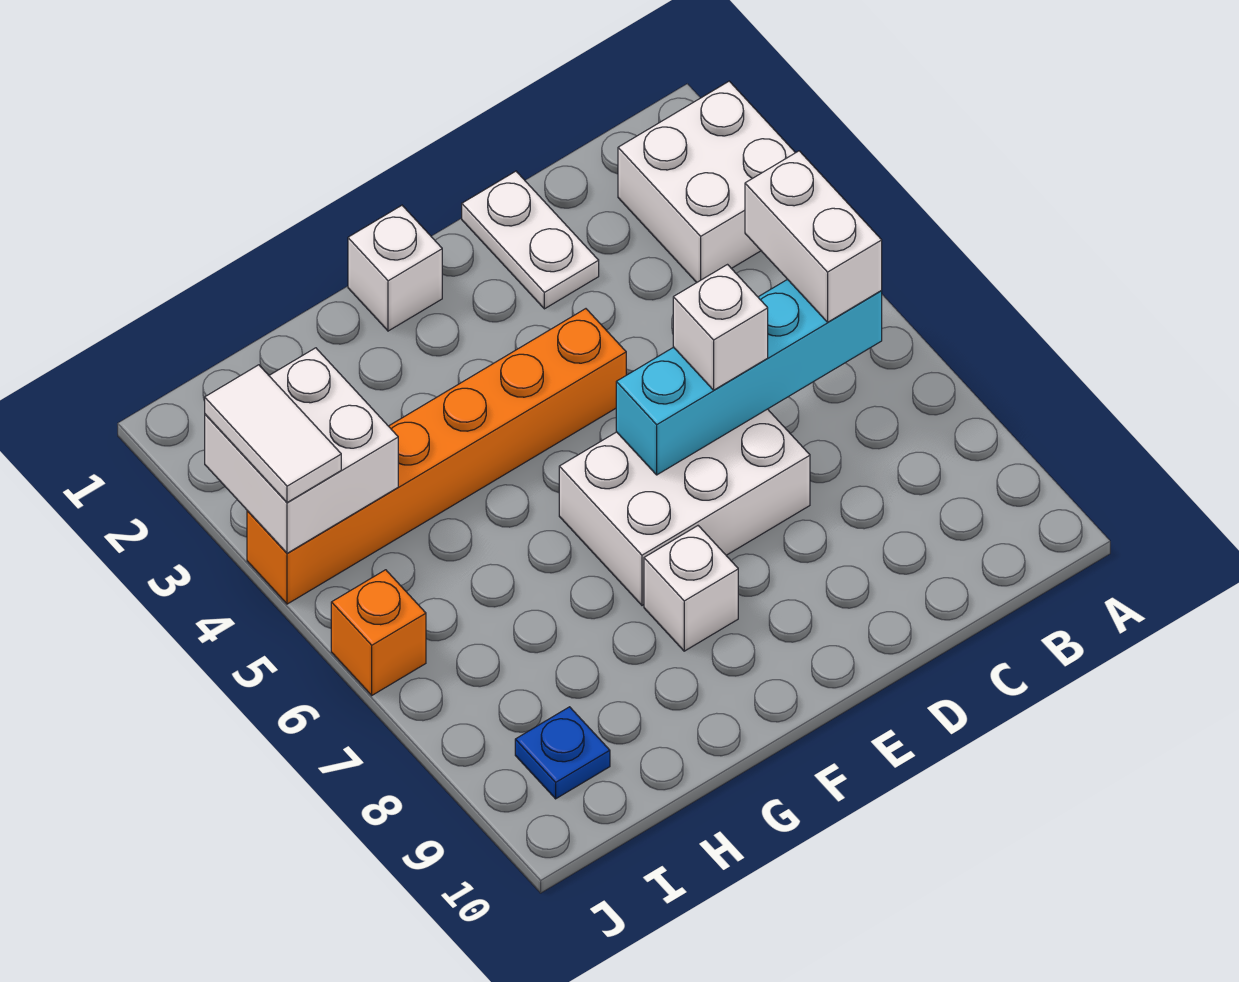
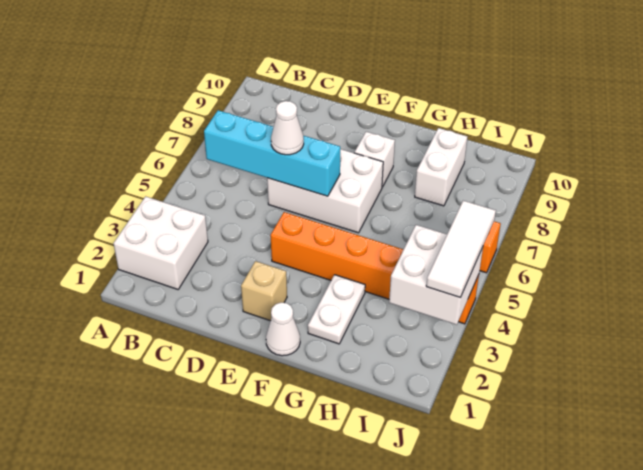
white brick B5:B6 level 3 -> white brick H8:H9 level 1
white plate D1:D2 level 1 -> white plate G2:G3 level 1
white brick D6 level 3 -> white cone D6 level 3
none -> tan brick E2 level 1
white brick F1 level 1 -> white cone F1 level 1
blue plate I9 level 1 -> none
white tile J3:J4 level 3 -> white tile J3:J5 level 3

